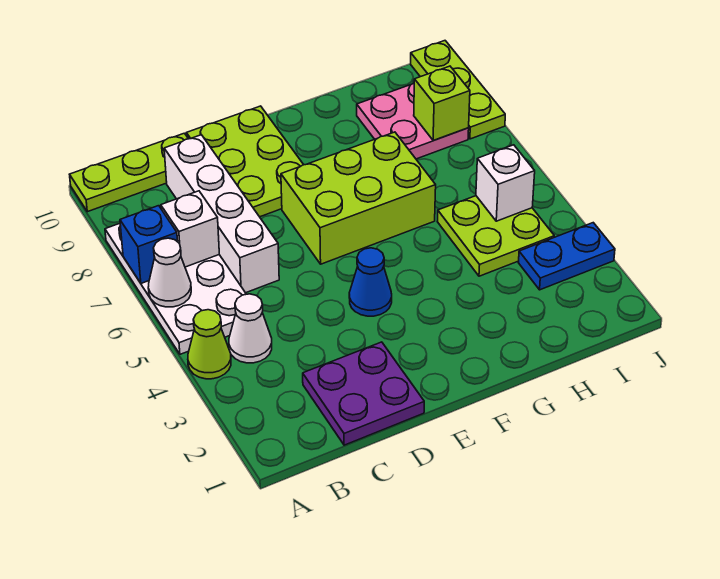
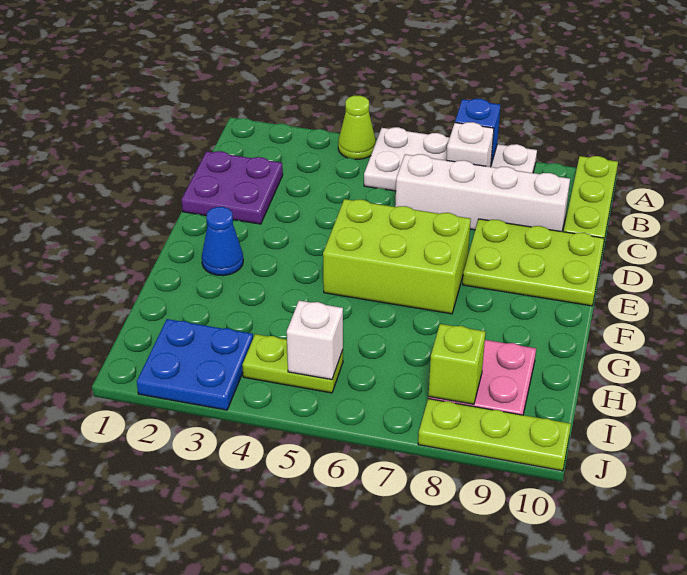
white cone A6 level 2 -> none
white cone B4 level 1 -> none
blue cone E4 level 1 -> blue cone F2 level 1
lime brick E6:G7 level 1 -> lime brick E5:F7 level 1
lime plate H4:I5 level 1 -> lime plate I4:I5 level 1
blue plate I3:J3 level 1 -> blue plate I2:J3 level 1

